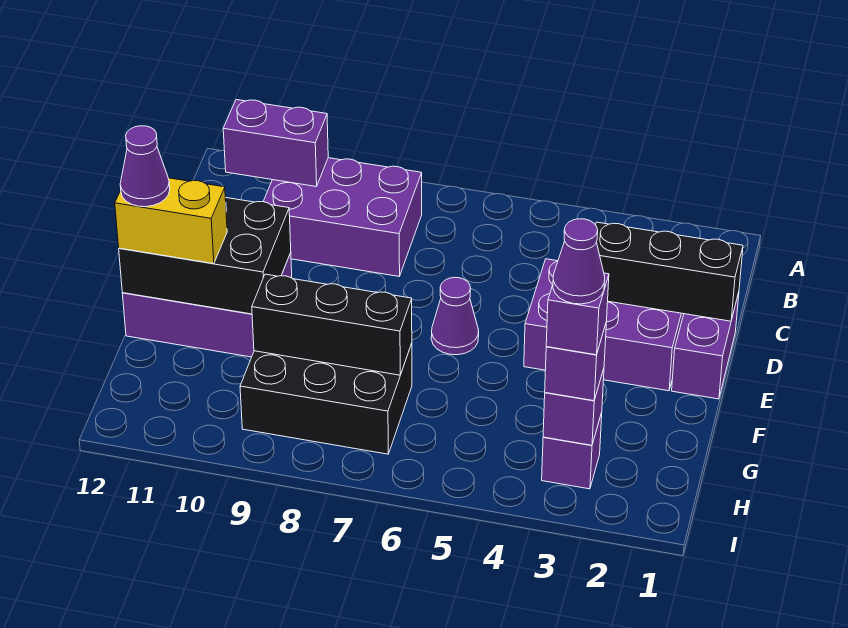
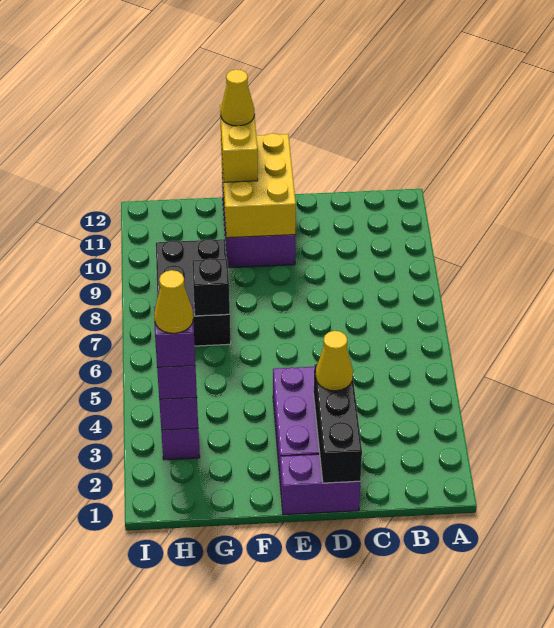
purple brick B8:C10 level 1 -> none
purple brick B10:B11 level 2 -> none
none -> yellow cone D3 level 3
purple cone E6 level 1 -> none
black brick E10:F12 level 2 -> yellow brick E10:F12 level 2
purple cone F12 level 4 -> yellow cone F12 level 4
black brick G7:G9 level 2 -> black brick G7 level 2
purple cone H3 level 5 -> yellow cone H3 level 5

